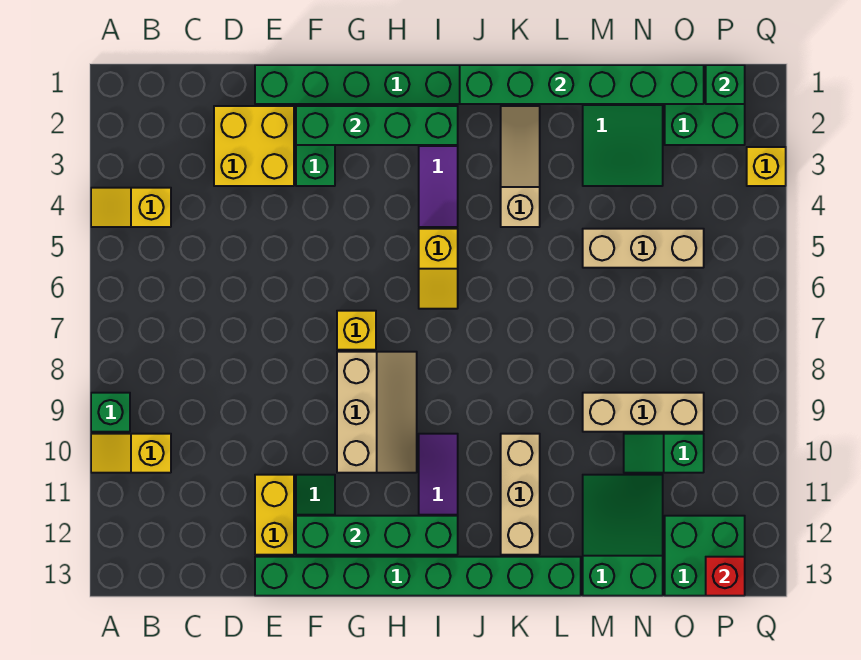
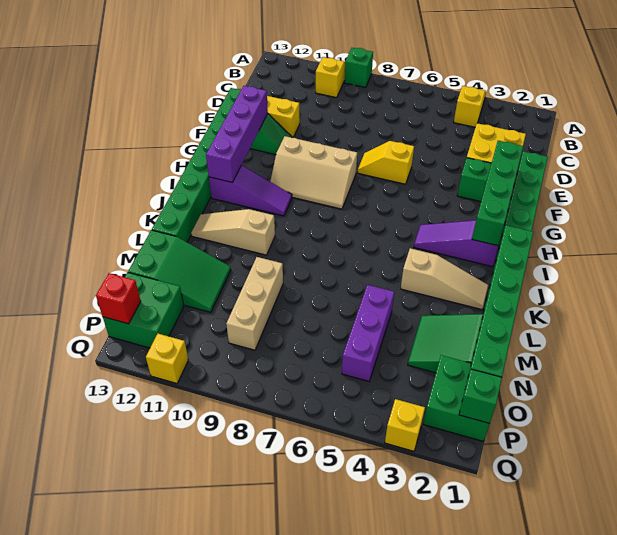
green brick F12:I12 level 2 -> purple brick F12:I12 level 2
yellow brick G7 level 1 -> yellow brick Q11 level 1
yellow slope I5:I6 level 1 top 5 -> yellow slope F6:F7 level 1 top 6
tan brick K10:K12 level 1 -> tan slope K10:K12 level 1 top 10
tan brick M5:O5 level 1 -> purple brick M5:O5 level 1
green slope N10:O10 level 1 top O -> none

